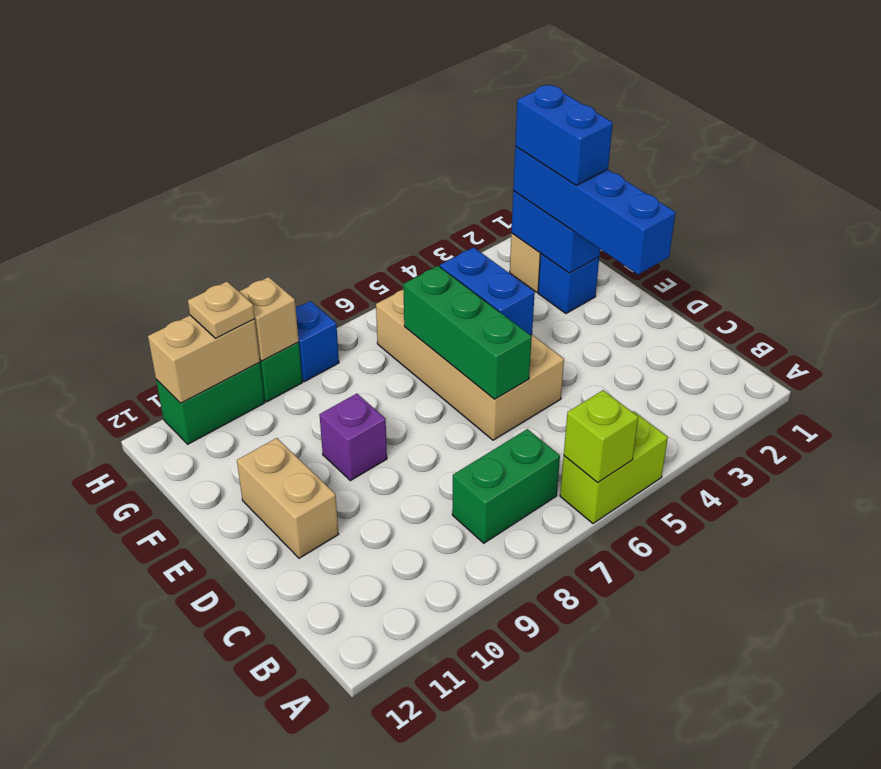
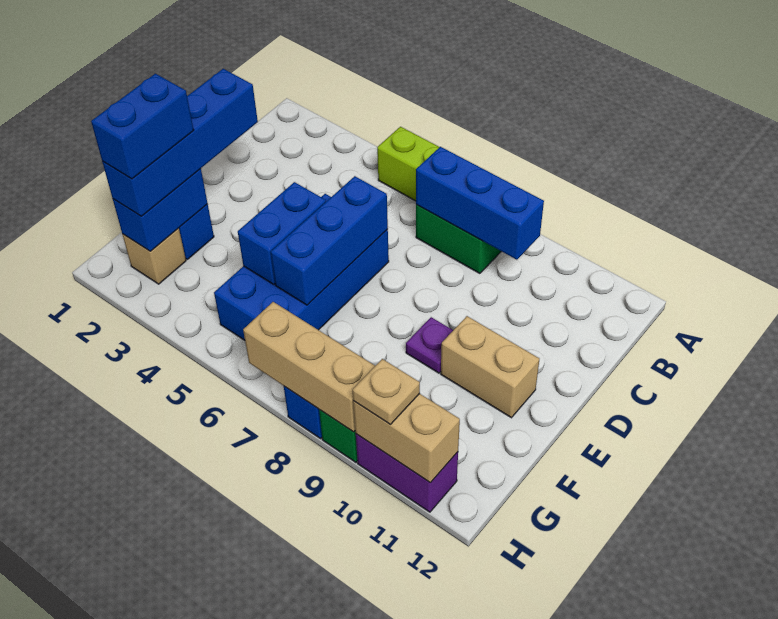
lime brick A6 level 2 -> none
none -> blue brick B7:B9 level 2
tan brick D5:G6 level 1 -> blue brick D5:G6 level 1
green brick D6:F6 level 2 -> blue brick D6:F6 level 2
tan brick D11:E11 level 1 -> tan brick E10:E11 level 1
purple brick E9 level 1 -> purple plate E9 level 1
tan brick H9 level 2 -> tan brick H7:H9 level 2
green brick H10:H11 level 1 -> purple brick H10:H11 level 1

